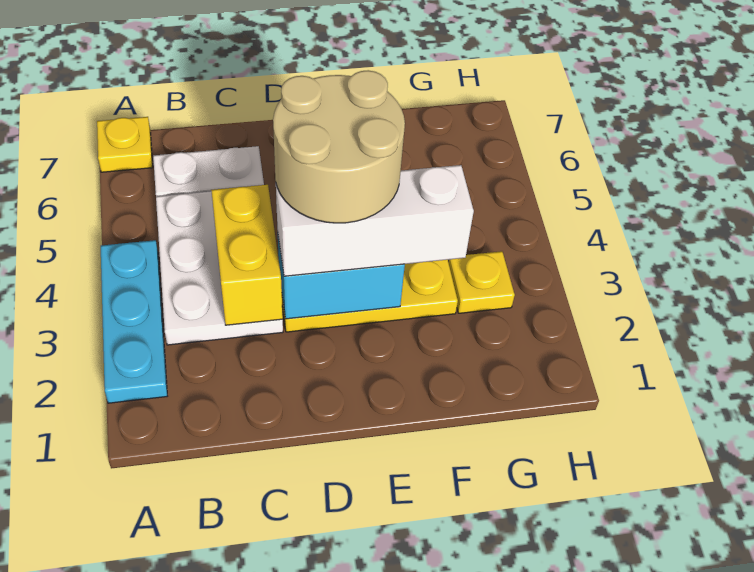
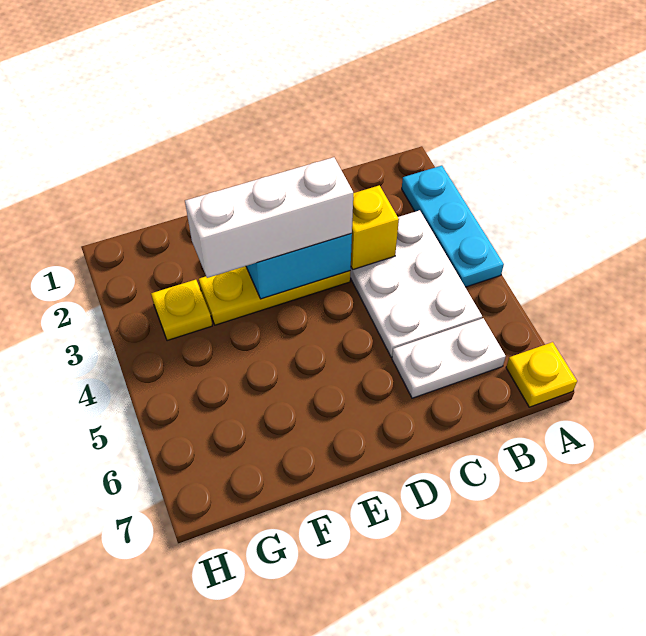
yellow brick C3:C4 level 2 -> yellow brick C3 level 2
tan round brick D3:E4 level 4 -> none

